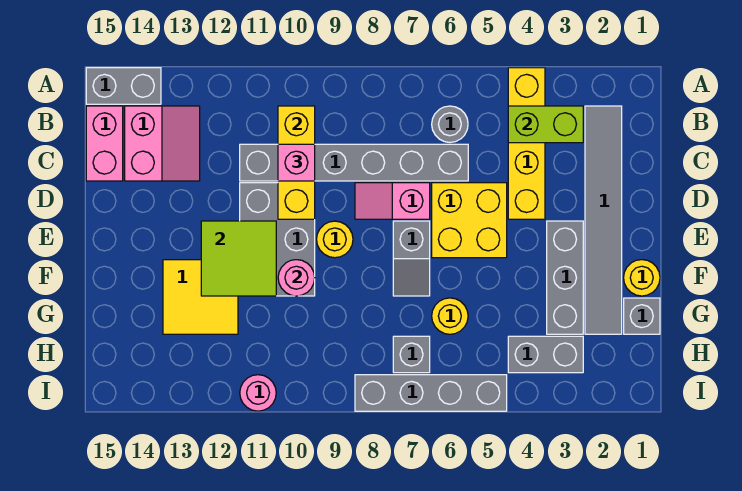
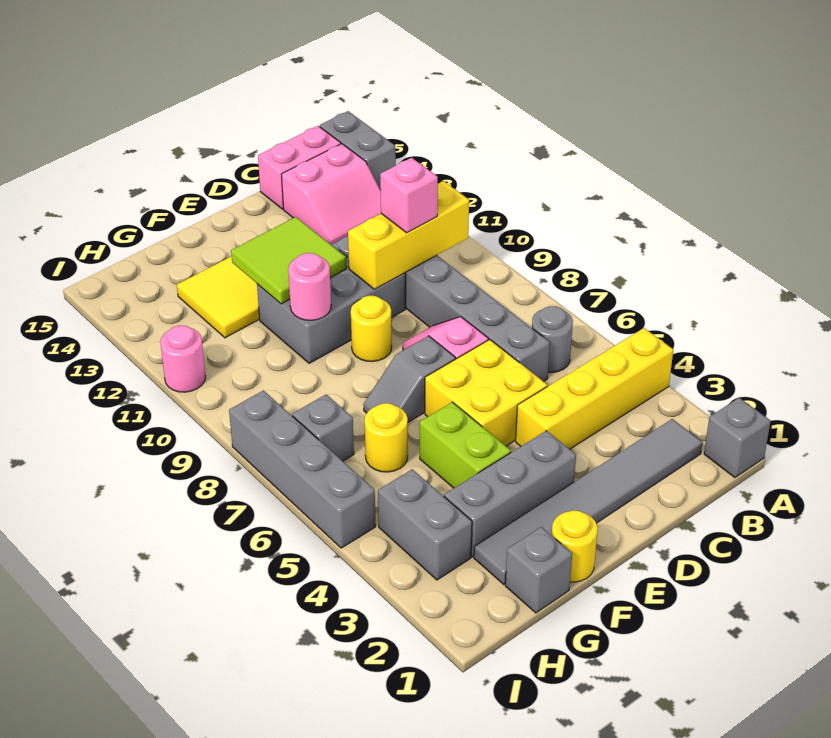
none -> grey brick A1 level 1
lime brick B3:B4 level 2 -> lime brick F4:F5 level 1

